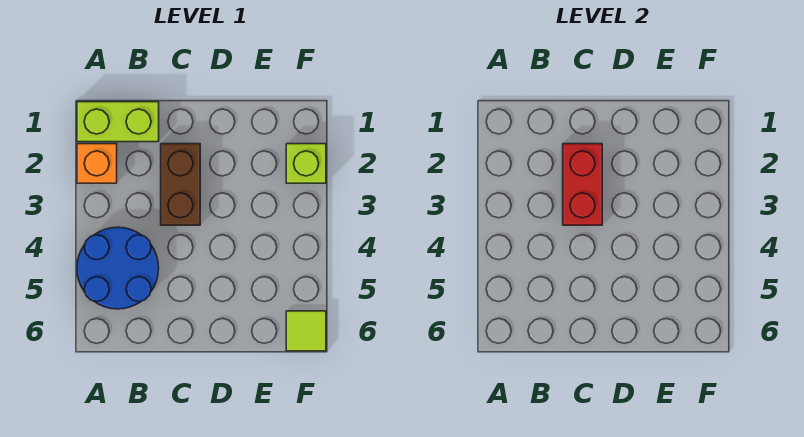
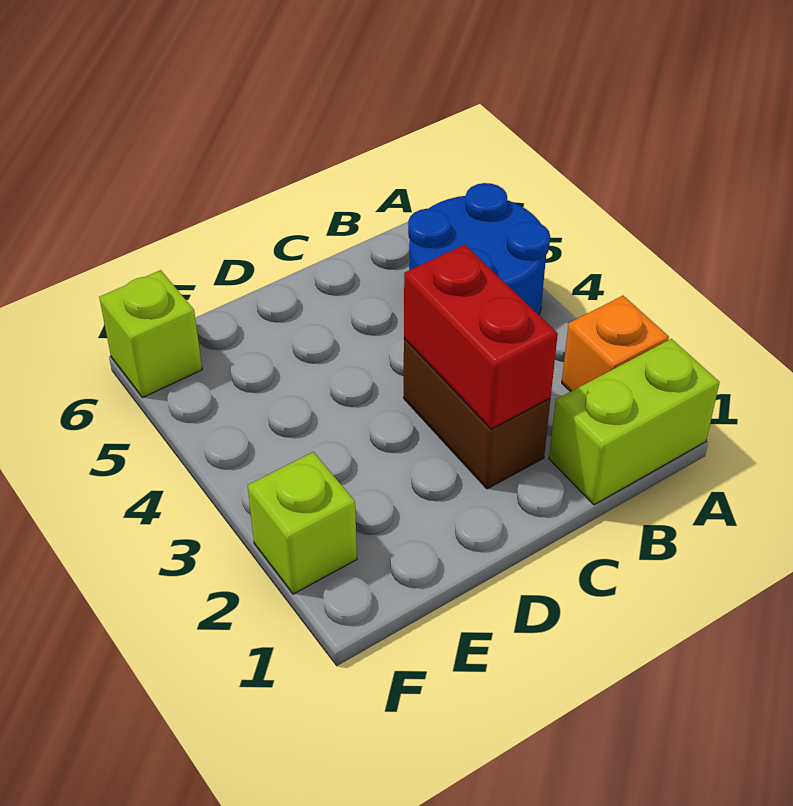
lime tile F6 level 1 -> lime brick F6 level 1

